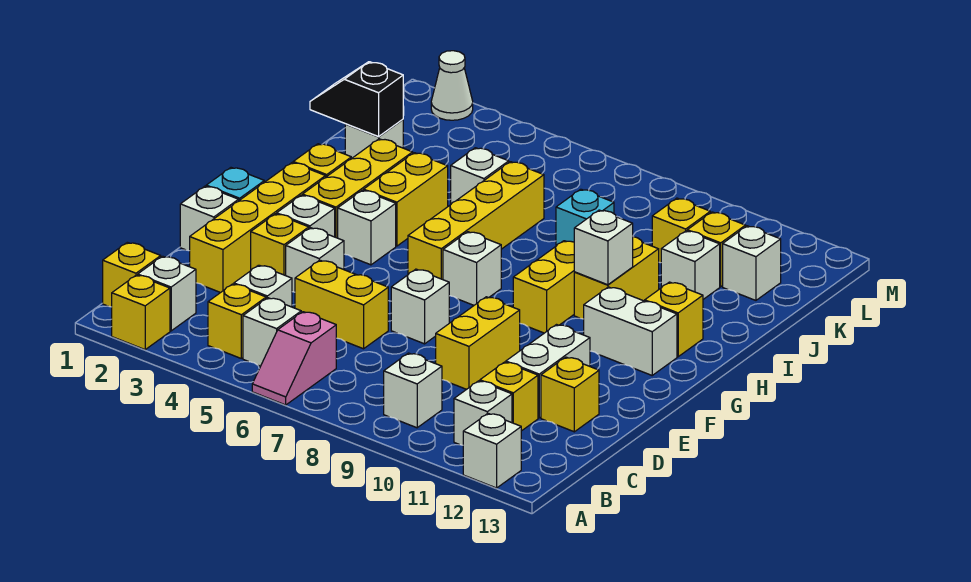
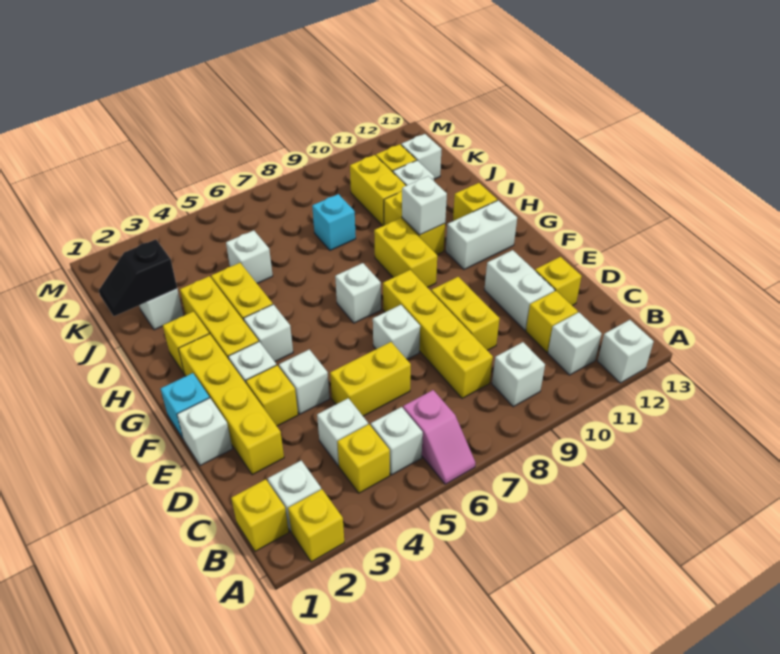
yellow brick G6:J6 level 1 -> yellow brick C8:F8 level 1
yellow brick K10 level 1 -> yellow brick J10:K10 level 1
white cone M2 level 1 -> none

